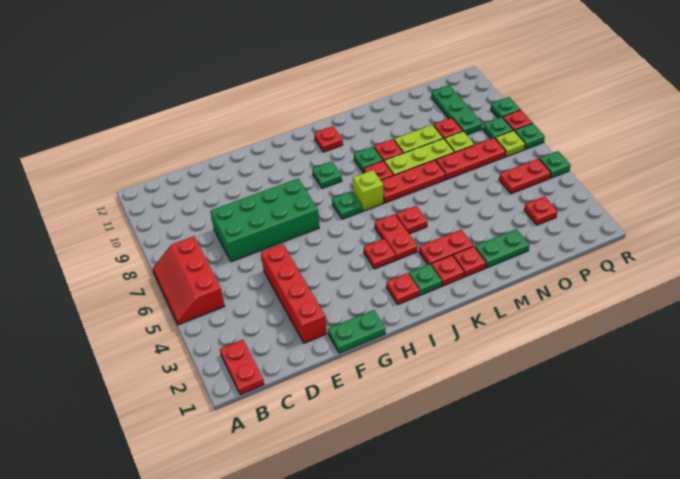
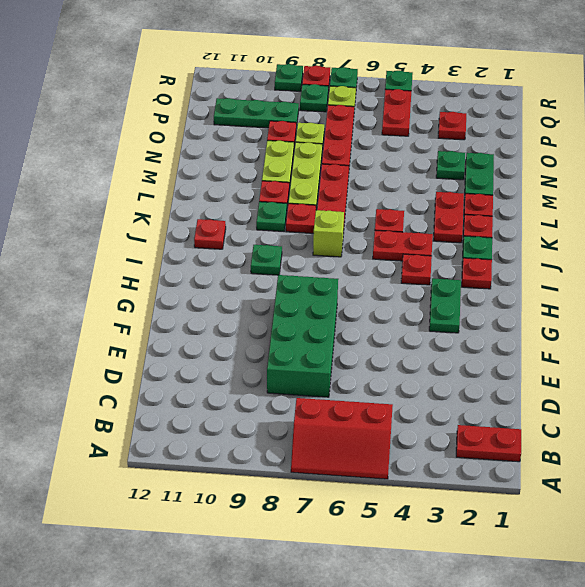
red brick E2:E5 level 1 -> none
green plate F1:G1 level 1 -> green plate G3:H3 level 1
green plate I7 level 1 -> green plate N3 level 1

